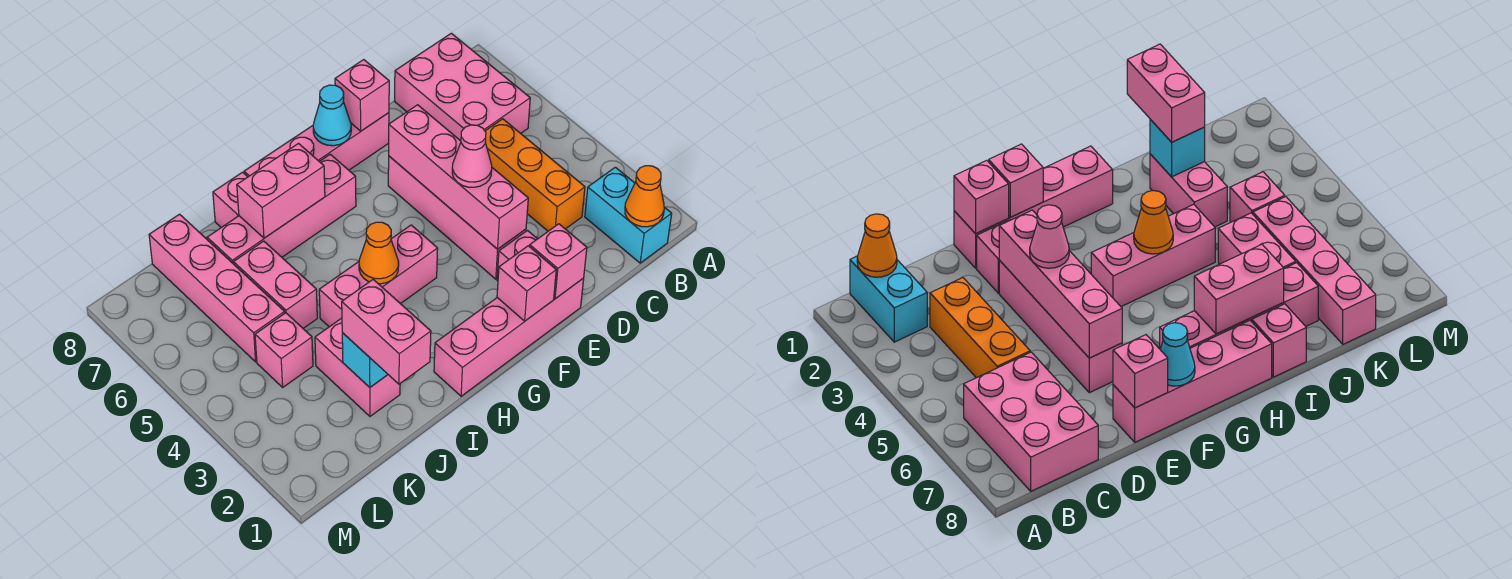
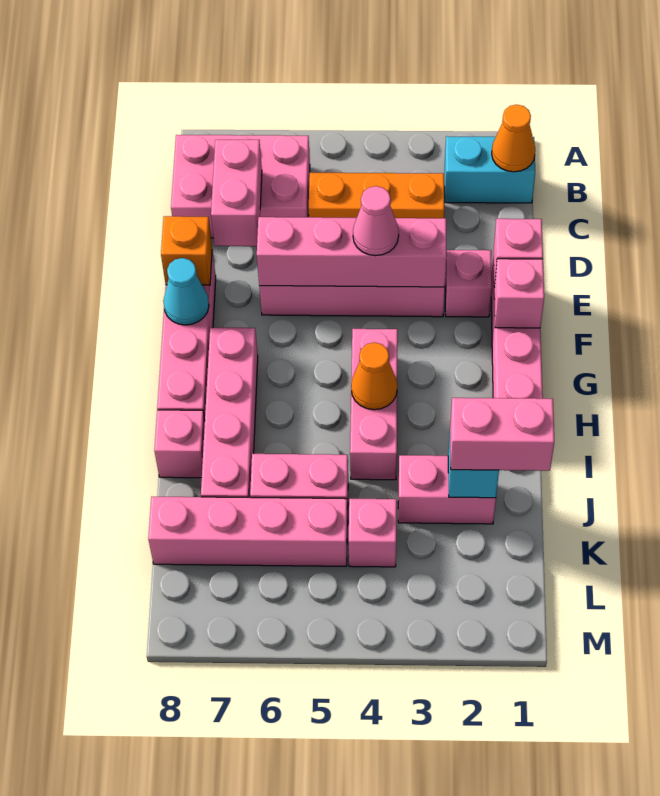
pink brick E8 level 2 -> orange brick E8 level 2
pink brick H7:I7 level 2 -> pink brick C7:D7 level 2

